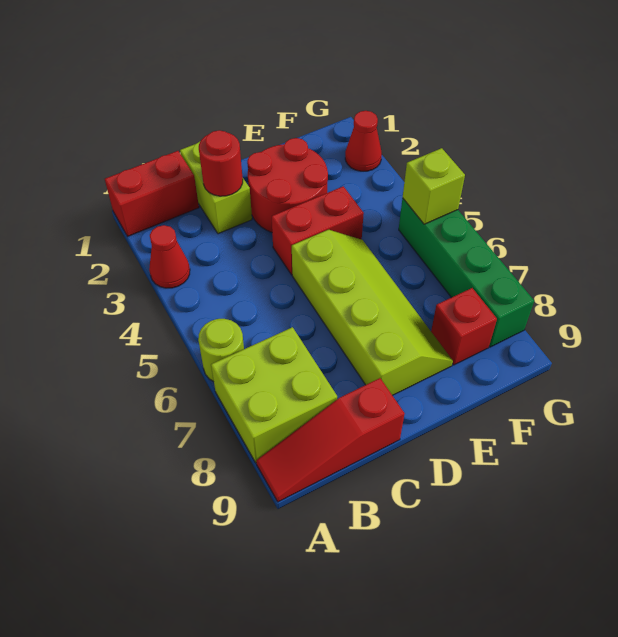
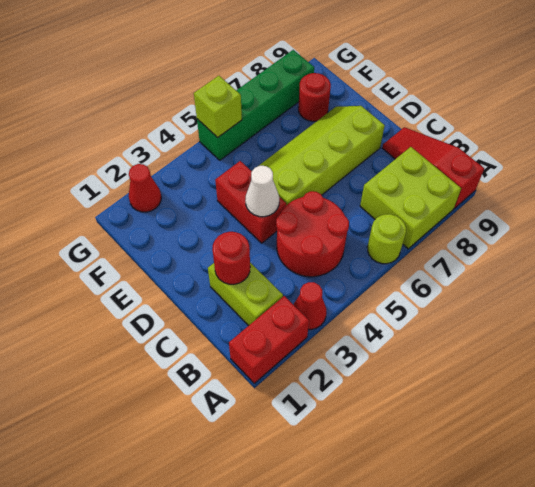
red brick A1:B1 level 1 -> red brick A1:A2 level 1
red slope A9:C9 level 1 top C -> red slope A9:C9 level 1 top A
lime brick C1:C2 level 1 -> lime brick B2:C2 level 1
red round brick D2:E3 level 1 -> red round brick B4:C5 level 1
none -> white cone D4 level 2
red brick F8 level 1 -> red round brick F8 level 1

